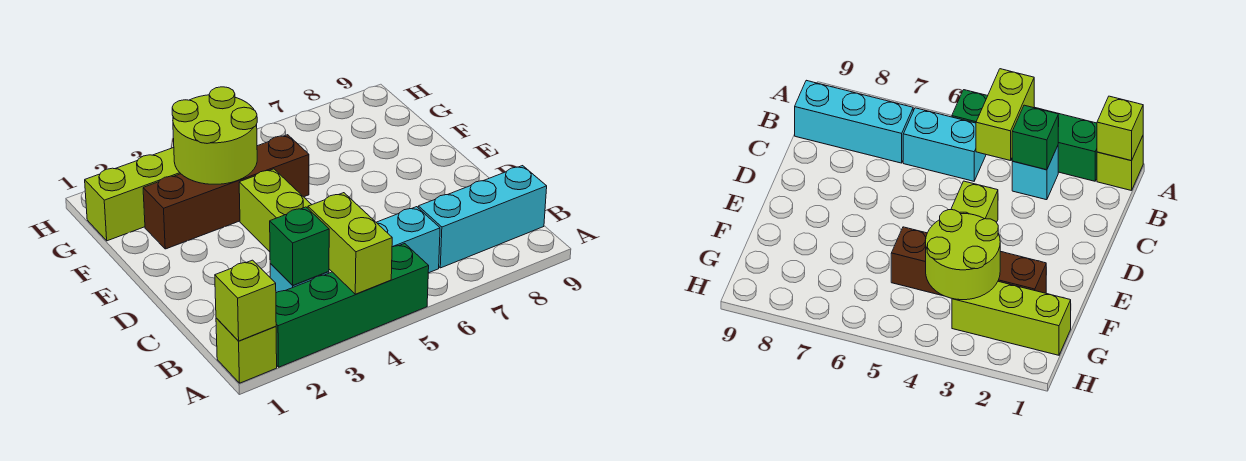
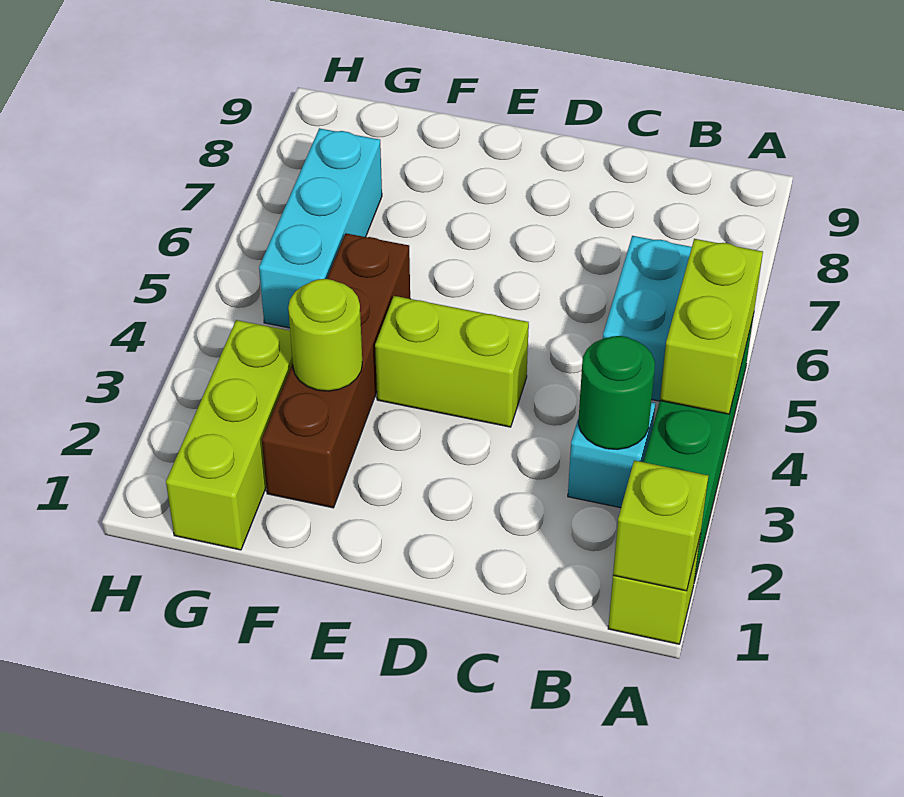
lime brick A4:B4 level 2 -> lime brick A4:A5 level 2
green brick B3 level 2 -> green round brick B3 level 2
cyan brick B7:B9 level 1 -> cyan brick G5:G7 level 1
lime round brick F3:G4 level 2 -> lime round brick F3 level 2

